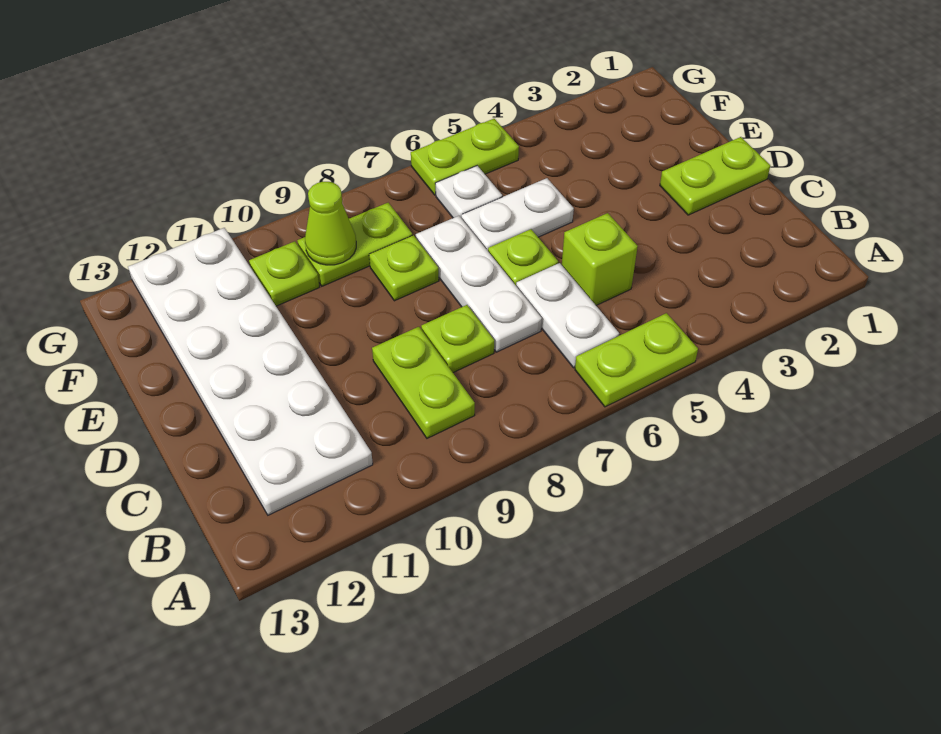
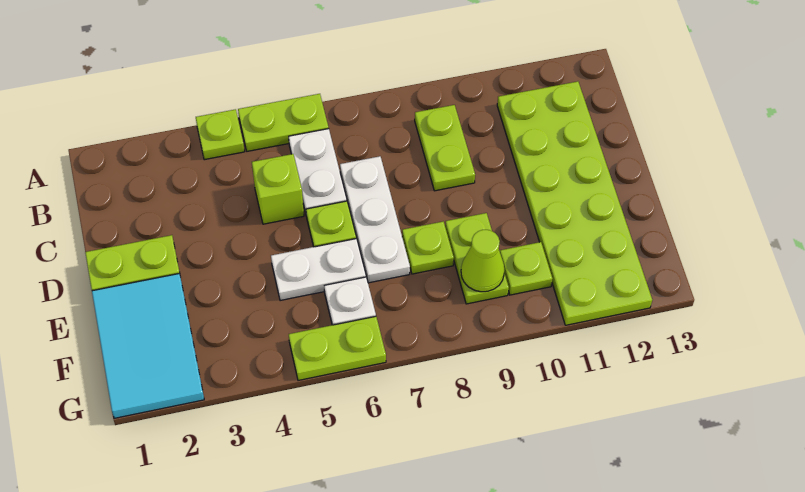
white plate B11:G12 level 1 -> lime plate B11:G12 level 1
lime plate C8 level 1 -> lime plate A4 level 1
none -> cyan tile E1:G2 level 1
lime plate F8:F9 level 1 -> lime plate E9:F9 level 1

